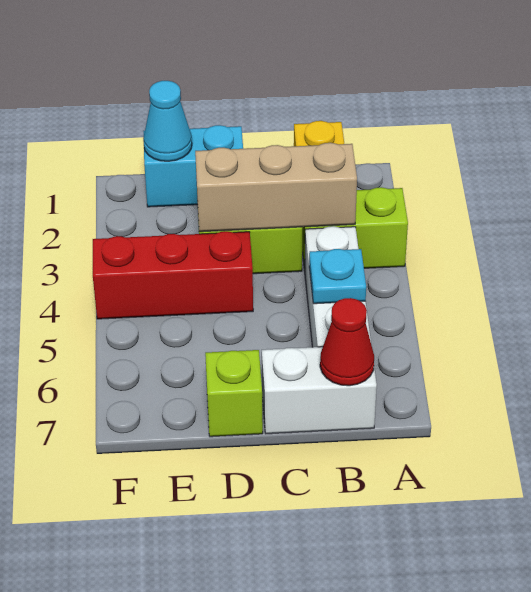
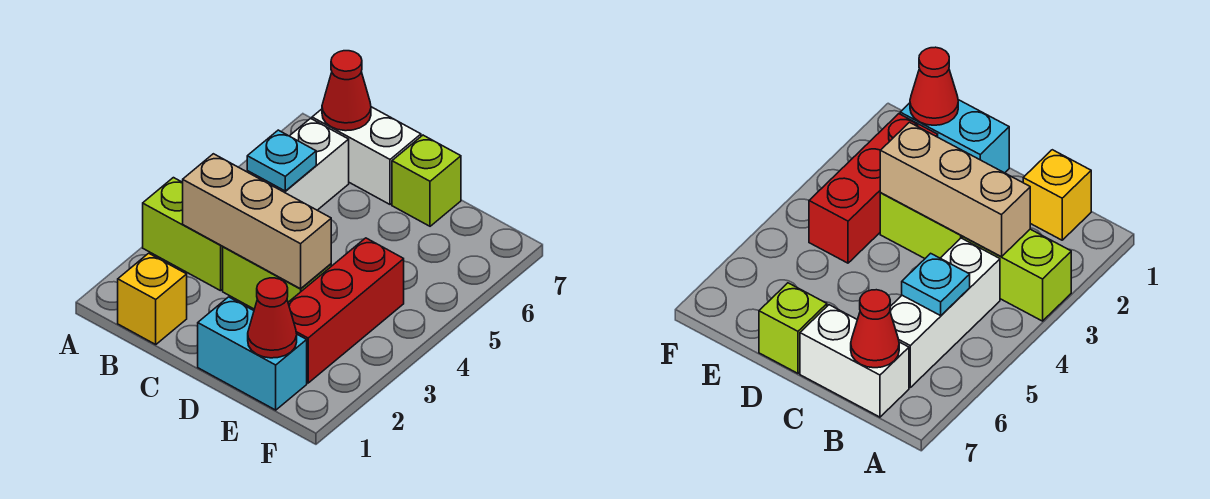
red brick D4:F4 level 1 -> red brick E2:E4 level 1
cyan cone E1 level 2 -> red cone E1 level 2

